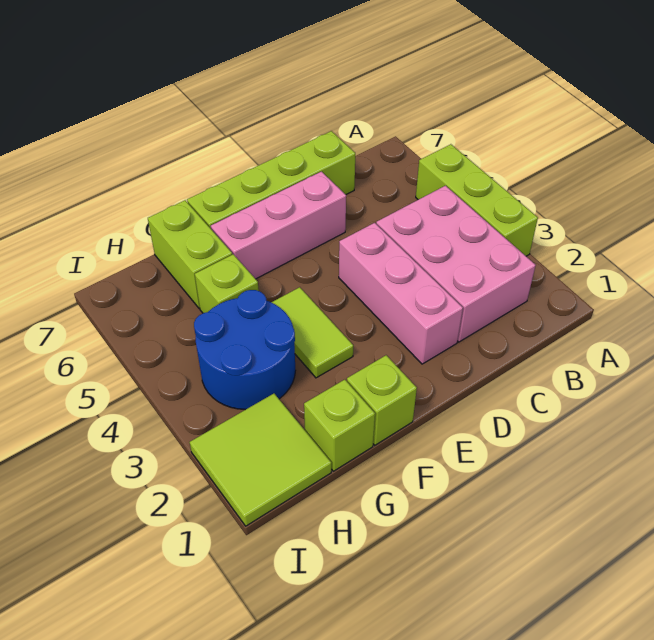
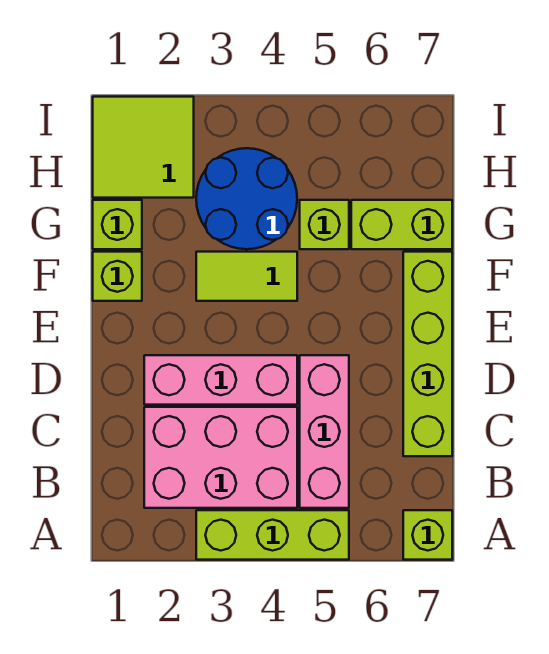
none -> lime brick A7 level 1
pink brick D6:F6 level 1 -> pink brick B5:D5 level 1

